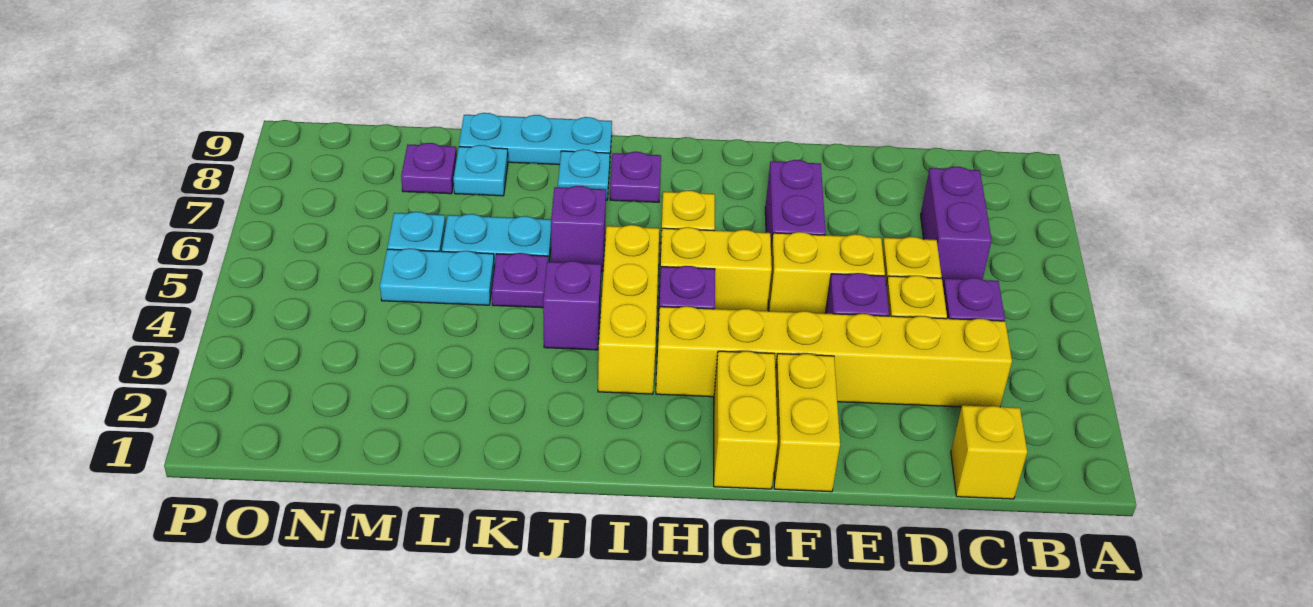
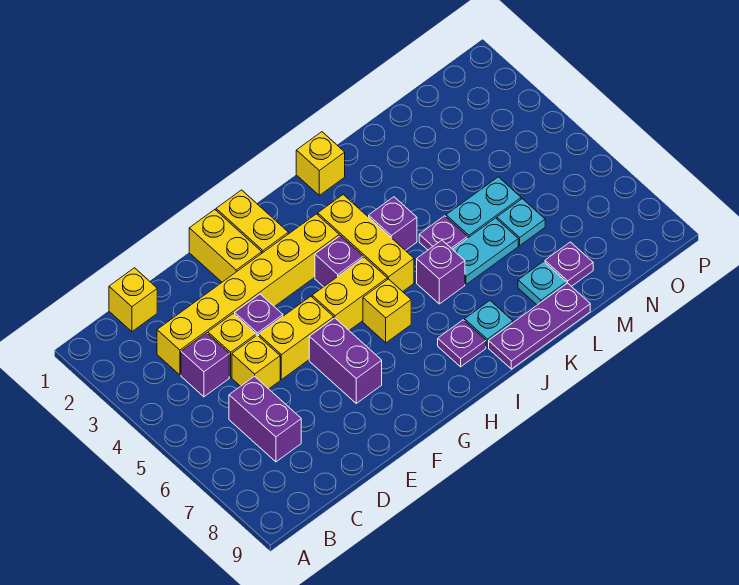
none -> yellow brick J1 level 1
cyan plate J9:L9 level 1 -> purple plate J9:L9 level 1

